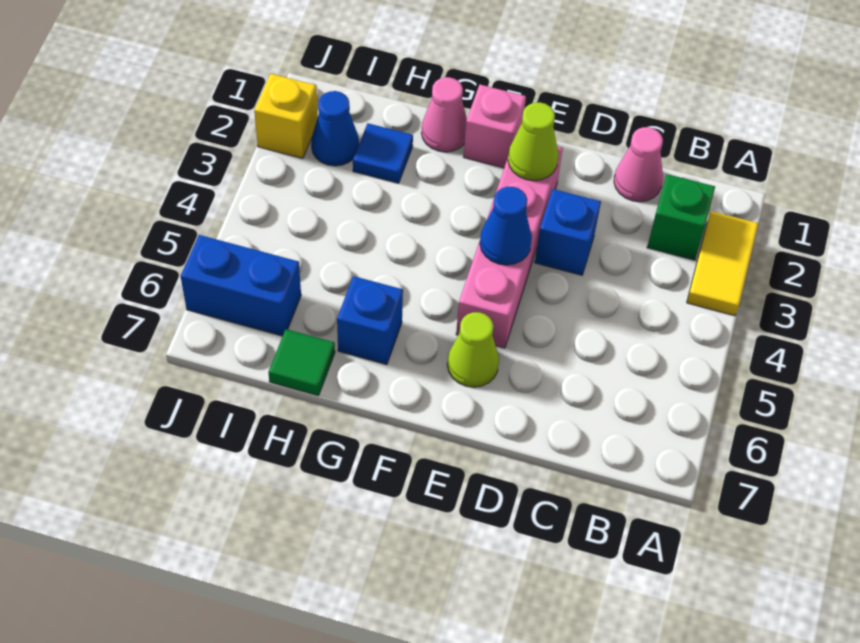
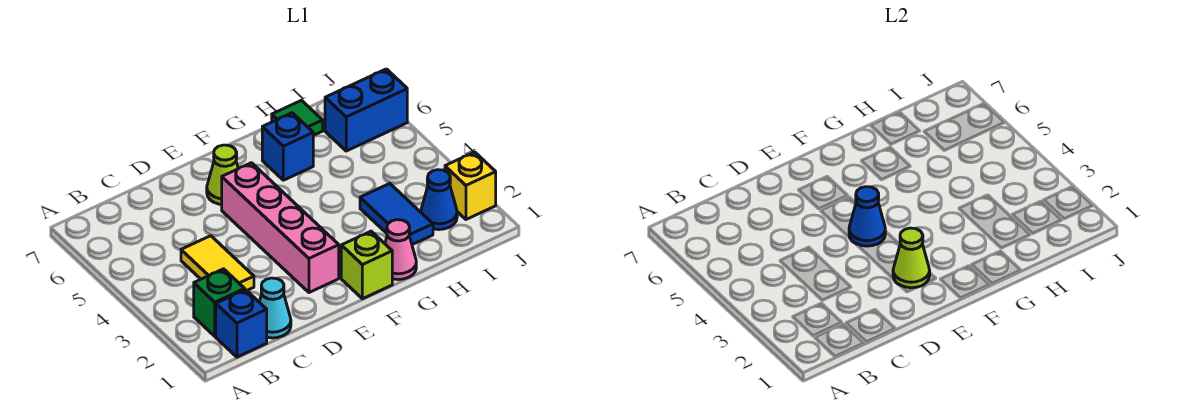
yellow tile A2:A3 level 1 -> yellow tile C3:C4 level 1
pink cone C1 level 1 -> cyan cone C1 level 1
blue brick D3 level 1 -> blue brick B1 level 1
pink brick F1 level 1 -> lime brick F1 level 1
blue tile H2 level 1 -> blue tile H2:H3 level 1

